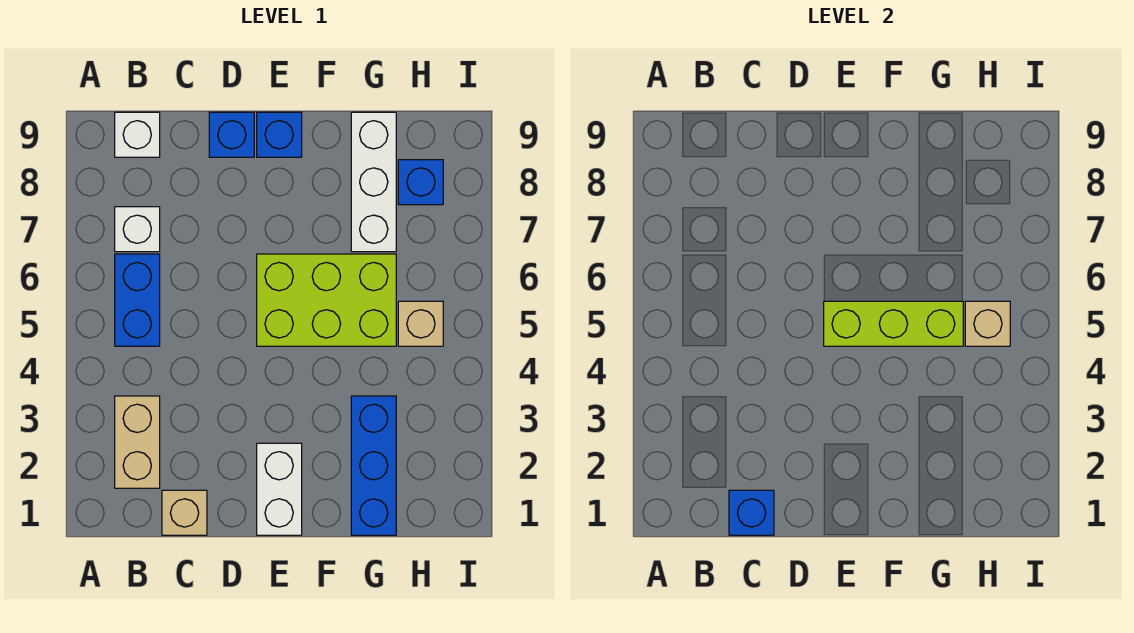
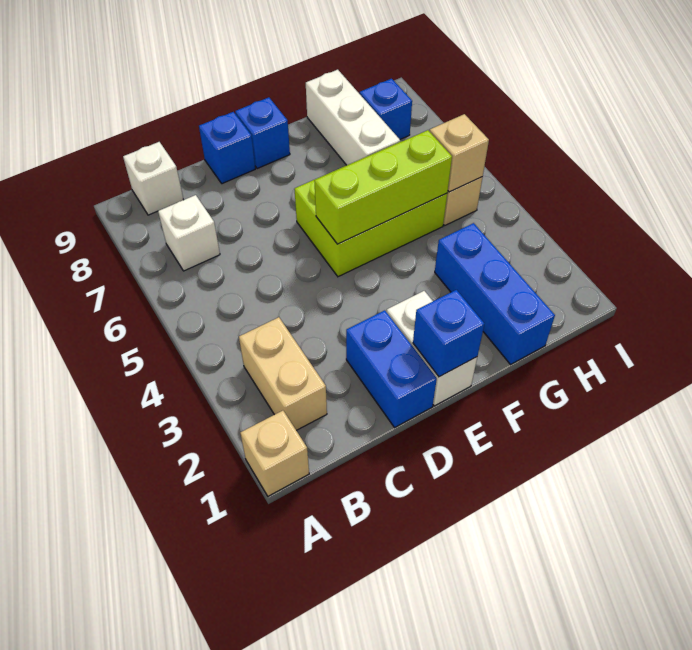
blue brick B5:B6 level 1 -> blue brick D1:D2 level 1
tan brick C1 level 1 -> tan brick A1 level 1
blue brick C1 level 2 -> blue brick E1 level 2

